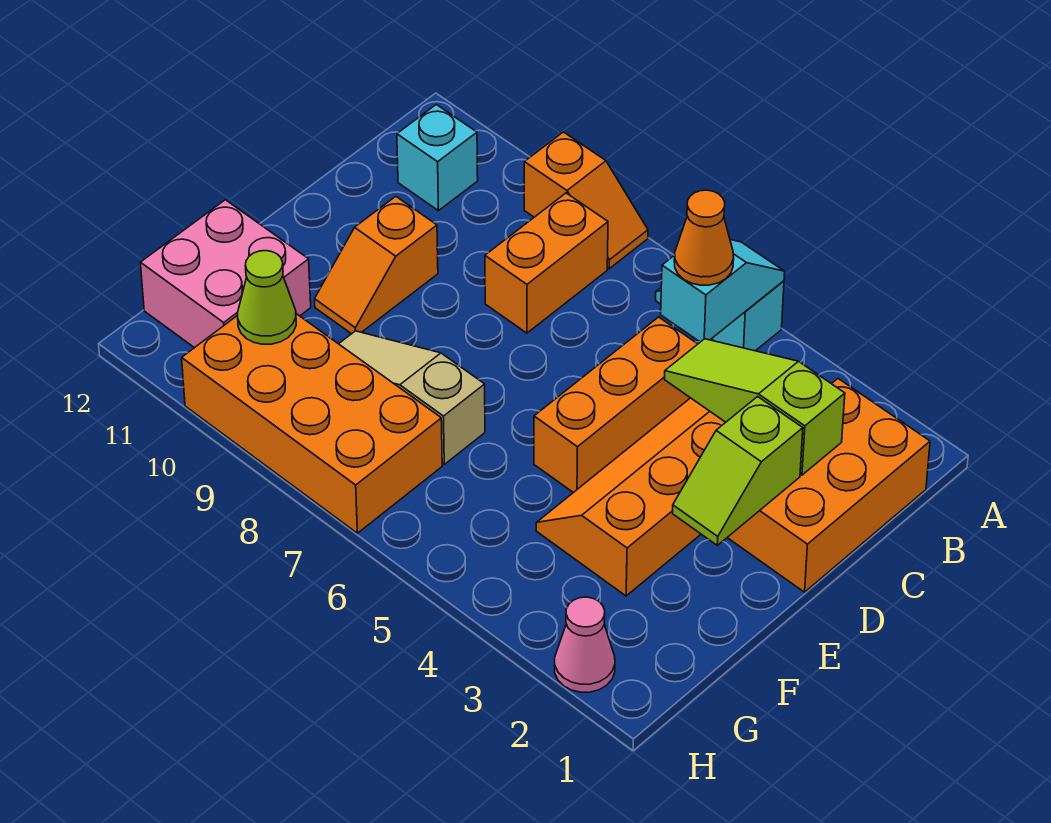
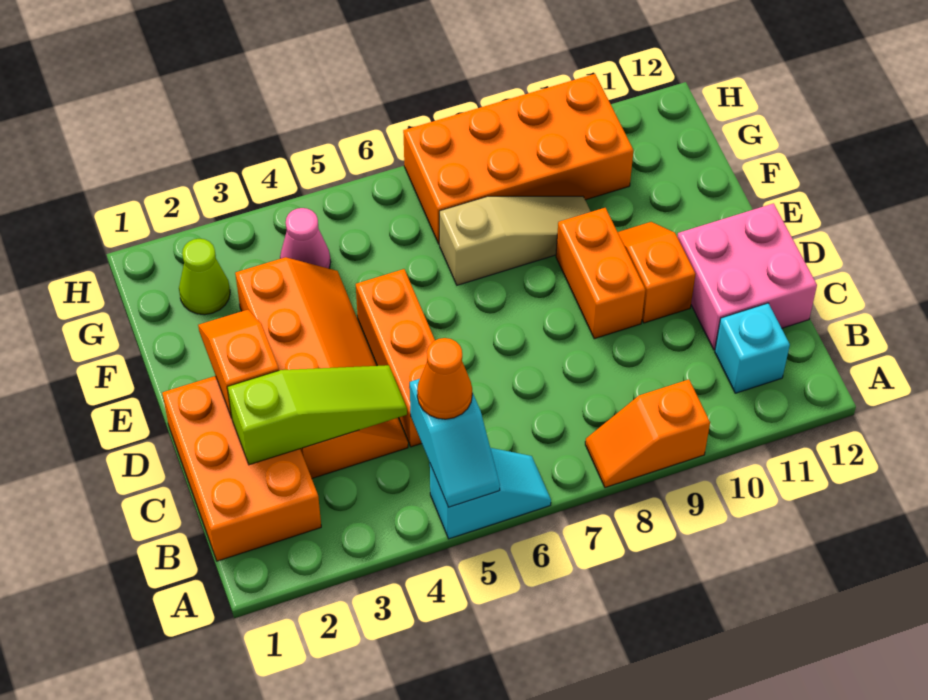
orange brick B8:C8 level 1 -> orange brick D9:E9 level 1
lime slope D2:E2 level 2 top D -> orange slope D2:E2 level 2 top D
pink brick F11:G12 level 1 -> pink brick C11:D12 level 1
lime cone G10 level 2 -> lime cone G2 level 1
pink cone H2 level 1 -> pink cone G4 level 1

